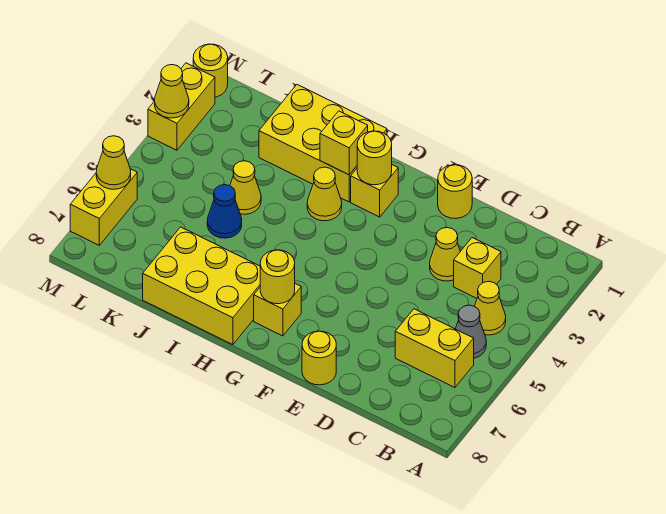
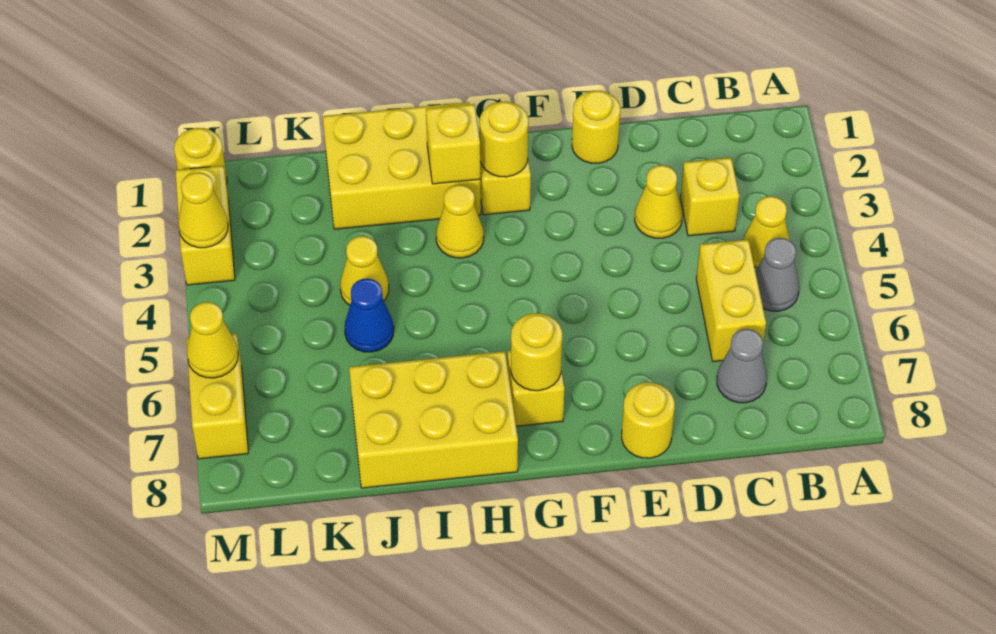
yellow brick B6:C6 level 1 -> yellow brick C5:C6 level 1
none -> grey cone C7 level 1

